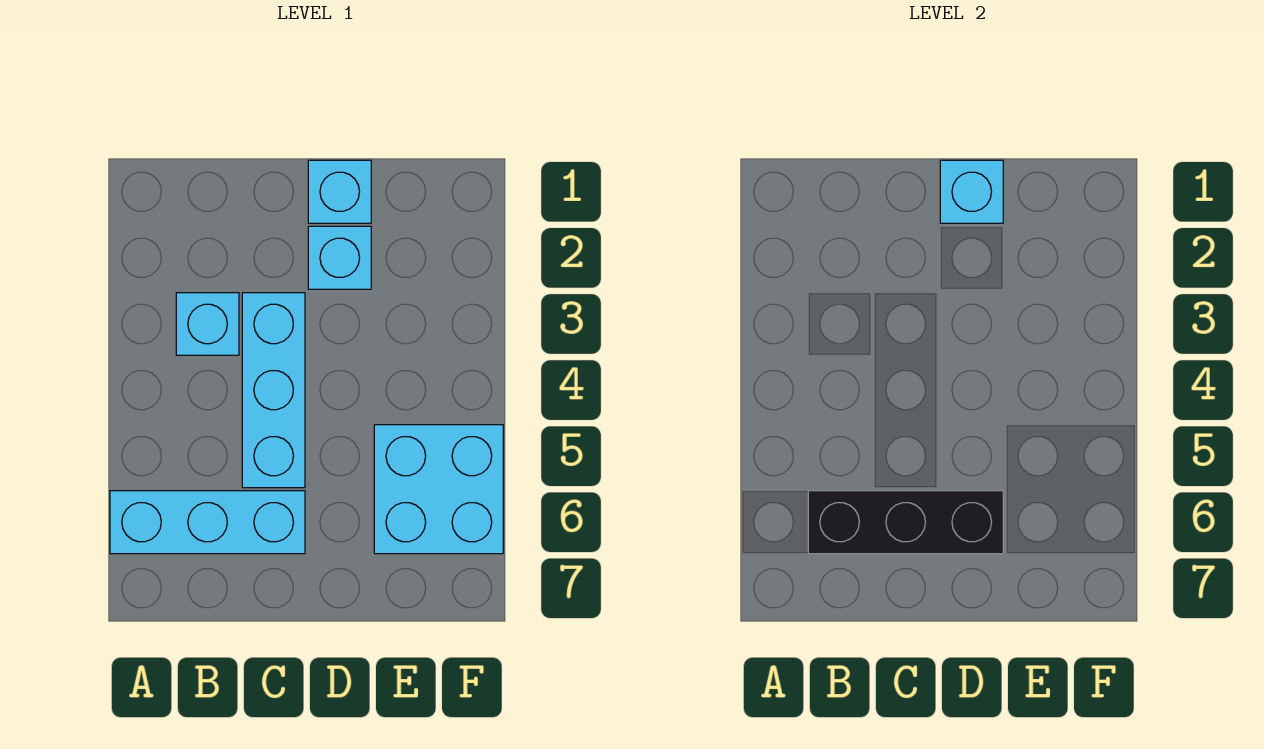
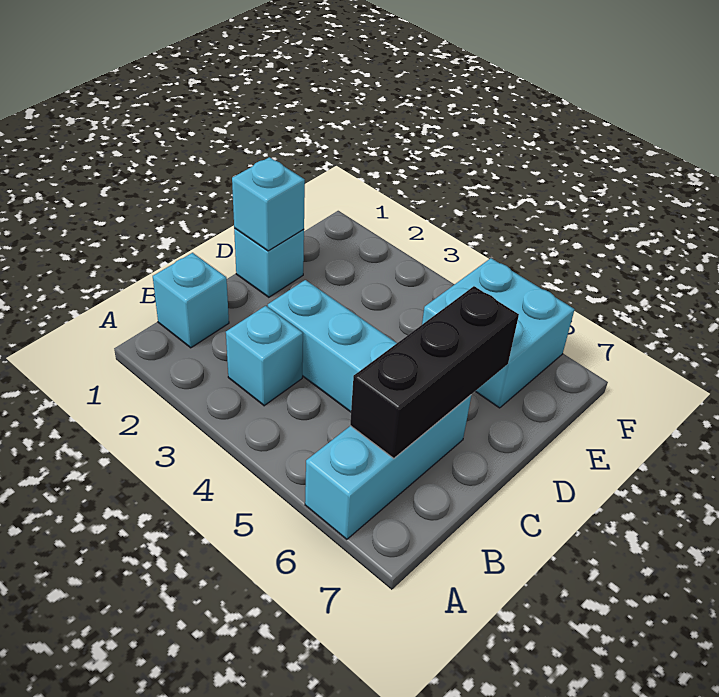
cyan brick D2 level 1 -> cyan brick B1 level 1

